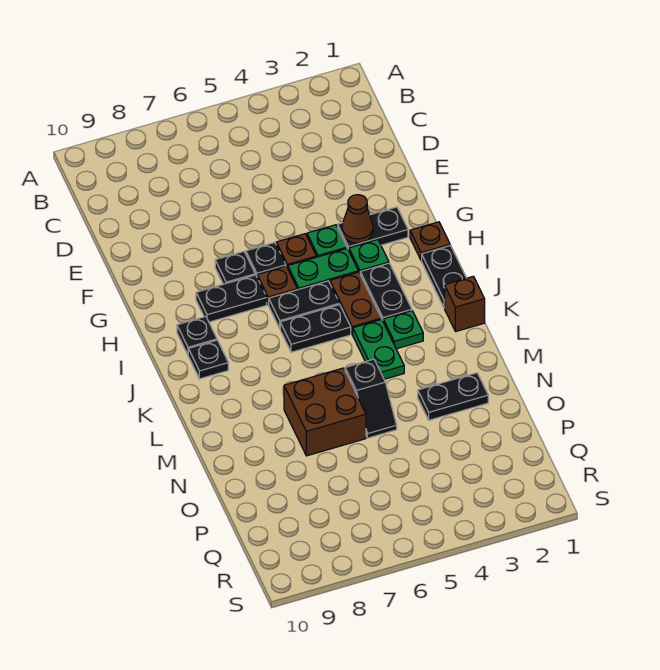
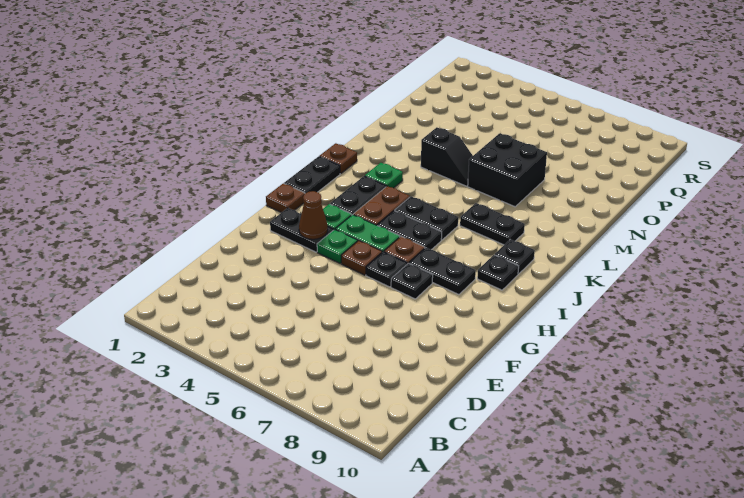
brown brick K1 level 1 -> brown plate K1 level 1
green plate K4:L4 level 1 -> none
black slope M5:N5 level 1 top M -> black slope M4:M5 level 1 top 4
brown brick M6:N7 level 1 -> black brick M6:N7 level 1
black plate N2:N3 level 1 -> black plate K7:K8 level 1

